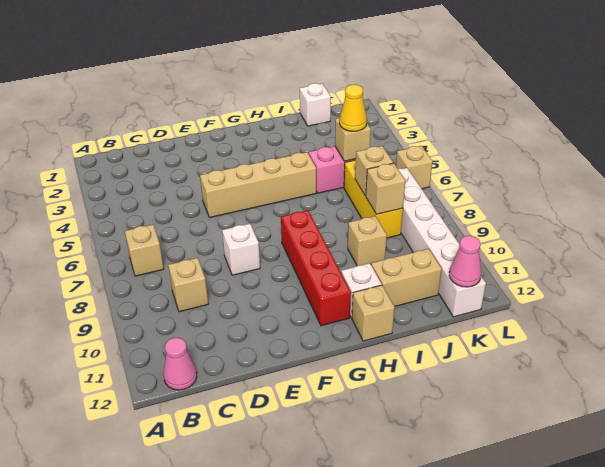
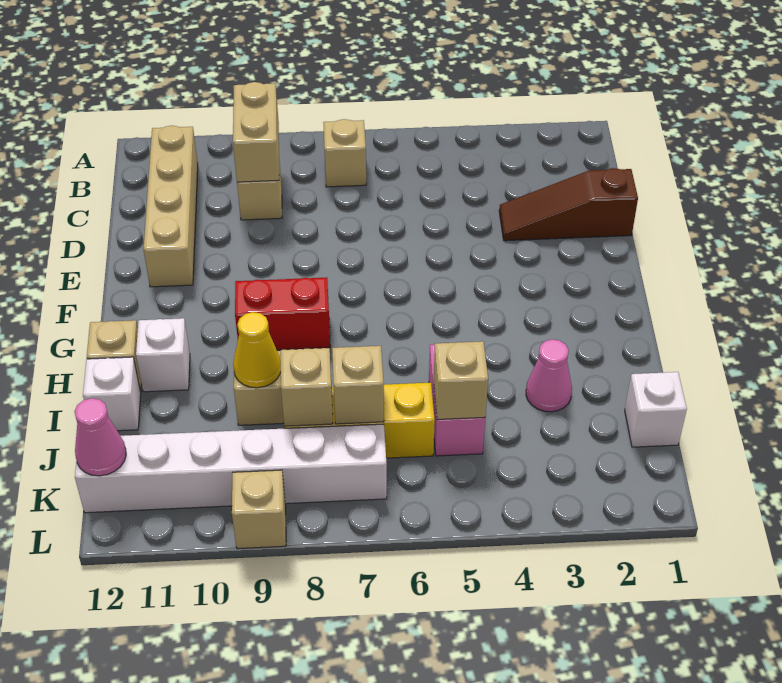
pink cone B12 level 1 -> pink cone I3 level 1
none -> brown slope D1:D3 level 1 top 1
tan brick E5:H5 level 1 -> tan brick B11:E11 level 1
white brick E8 level 1 -> white brick I12 level 1
red brick G8:G11 level 1 -> red brick G8:G9 level 1
tan brick I11:J11 level 1 -> tan brick B9:C9 level 2
yellow cone J5 level 3 -> yellow cone I9 level 2
tan brick L6 level 1 -> tan brick L9 level 1

